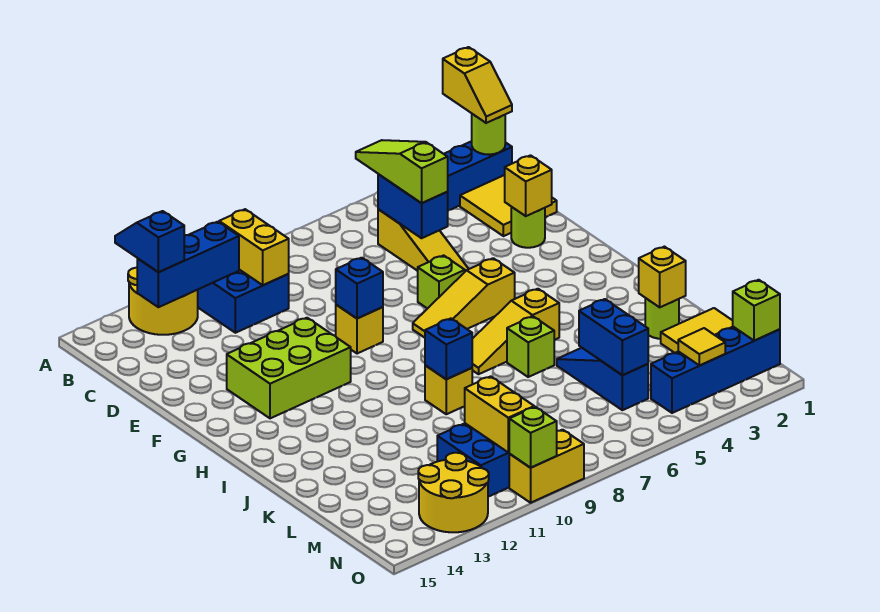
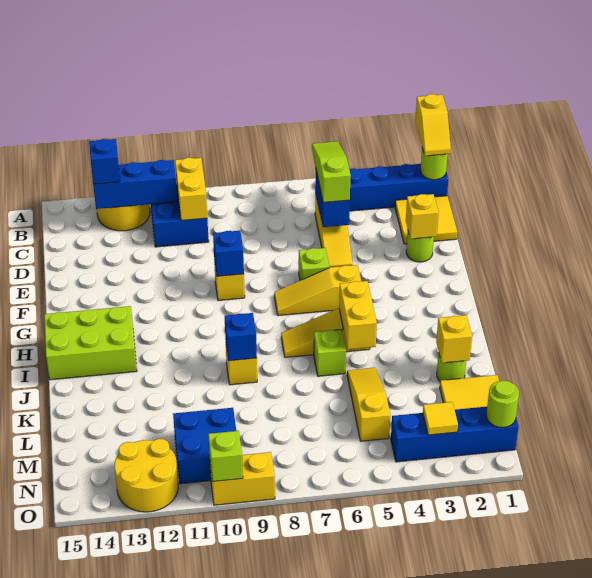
lime brick F11:G13 level 1 -> lime brick H13:I15 level 1
blue slope K5:M5 level 1 top M -> yellow slope K5:M5 level 1 top M
blue brick L5:M5 level 2 -> none
yellow brick M10:N10 level 2 -> yellow brick I5:J5 level 2
lime brick N1 level 2 -> lime round brick N1 level 2

